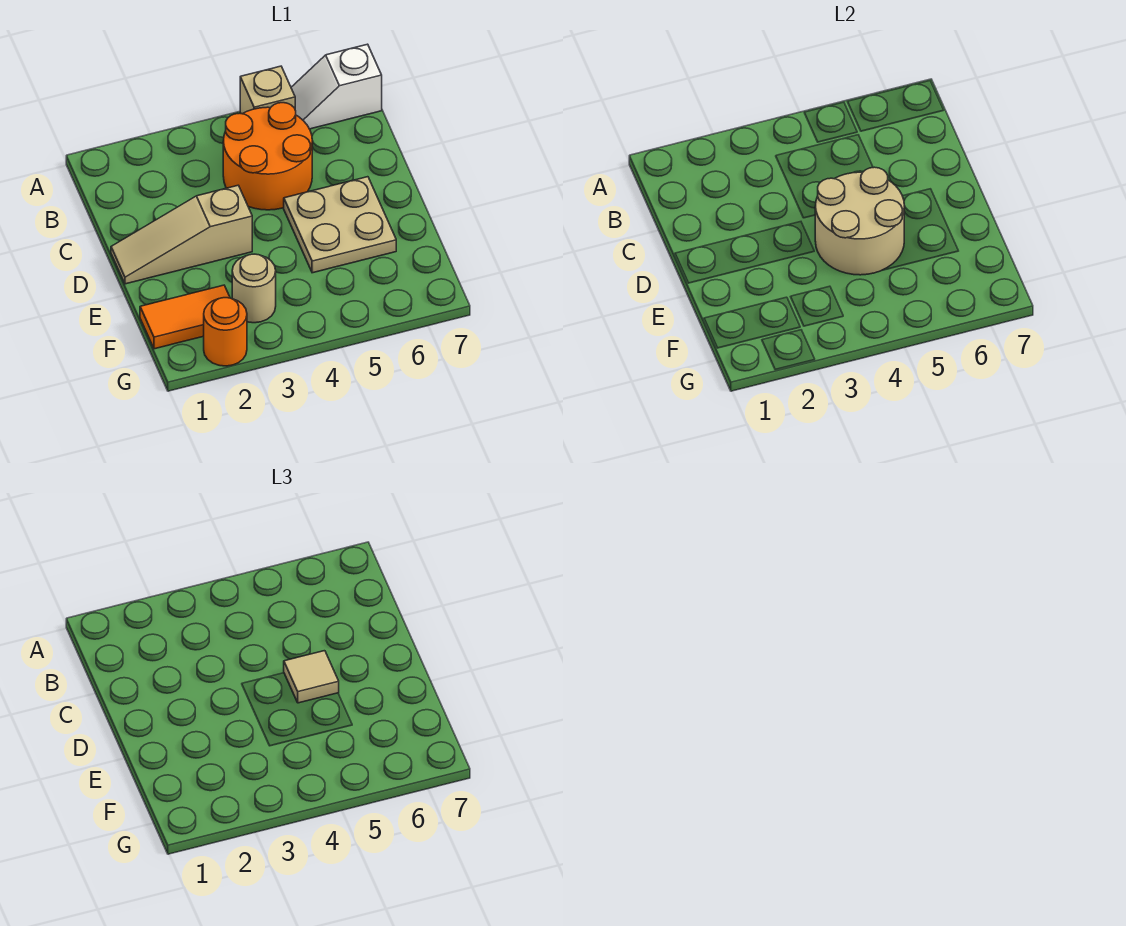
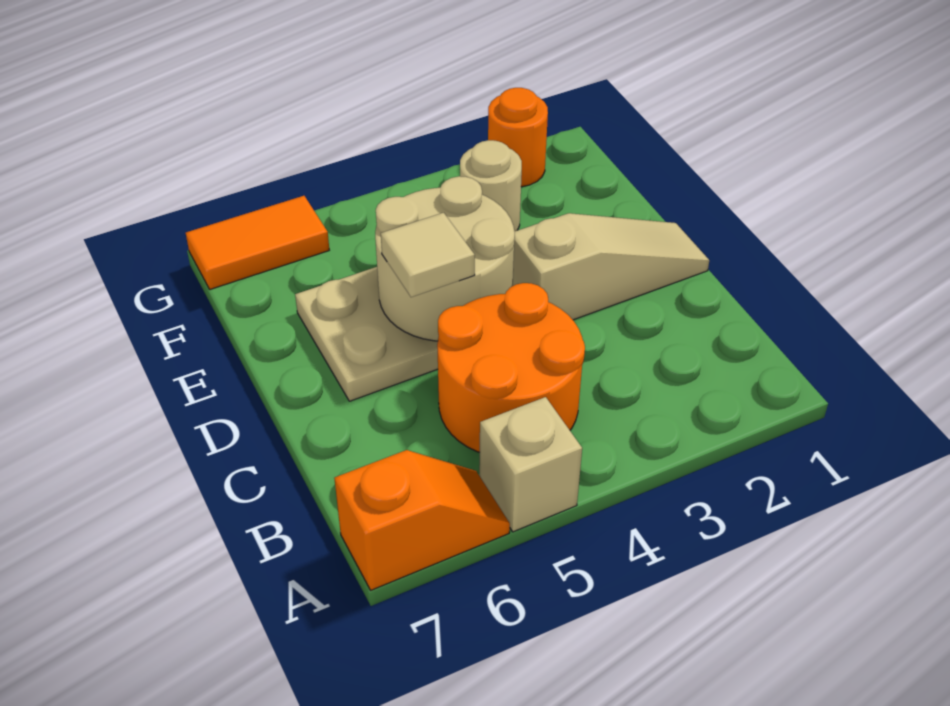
white slope A6:A7 level 1 top 7 -> orange slope A6:A7 level 1 top 7
orange tile F1:F2 level 1 -> orange tile G6:G7 level 1

